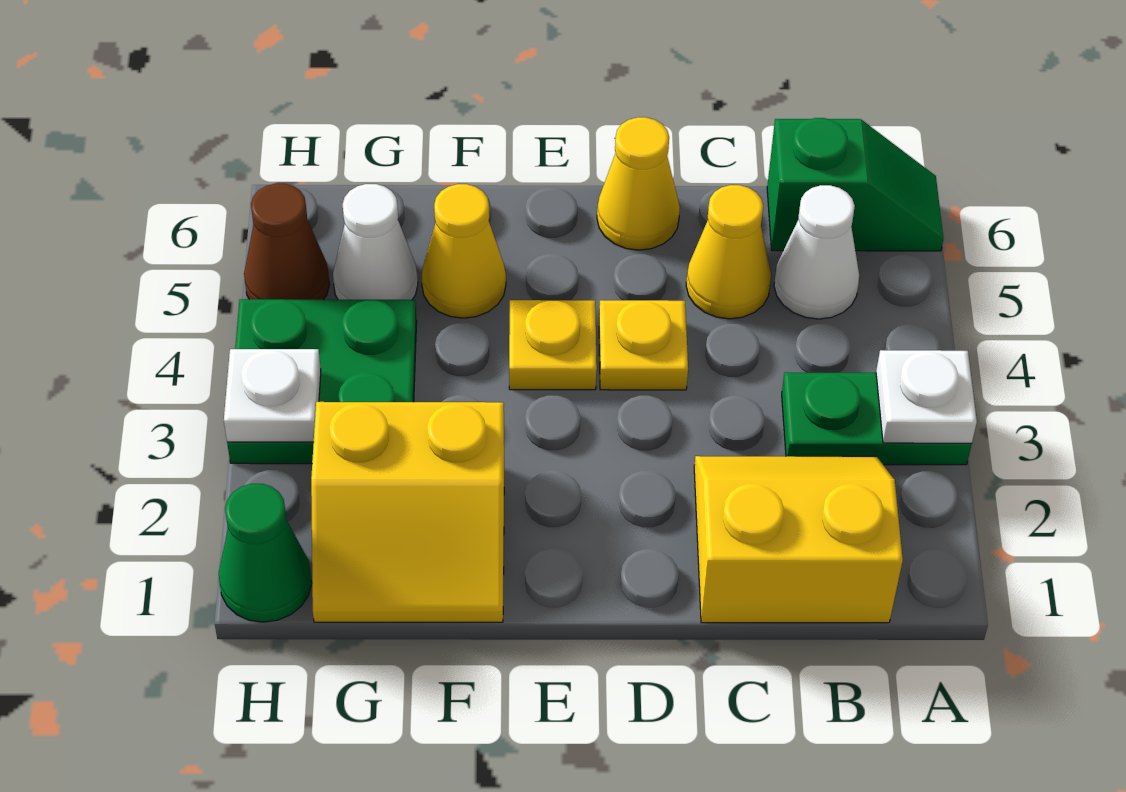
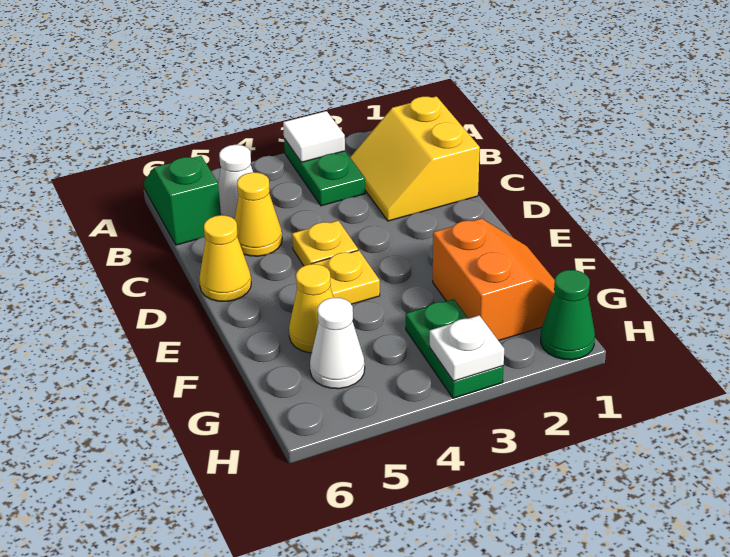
white plate A3 level 2 -> white tile A3 level 2
yellow slope F1:G2 level 1 top 2 -> orange slope F1:G2 level 1 top 2
green plate G3:H4 level 1 -> green plate G3:H3 level 1
brown cone H5 level 1 -> none

